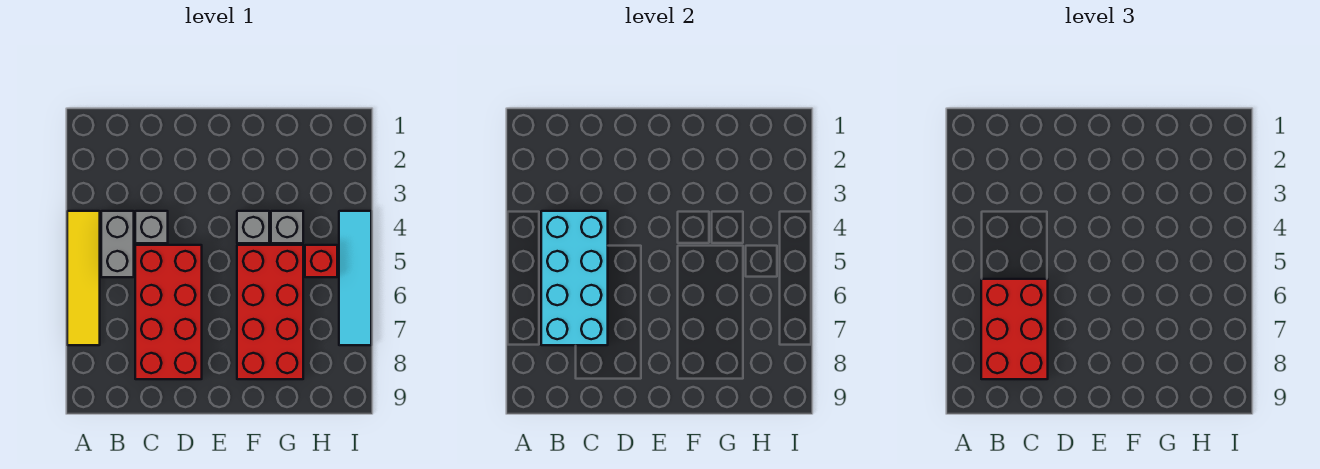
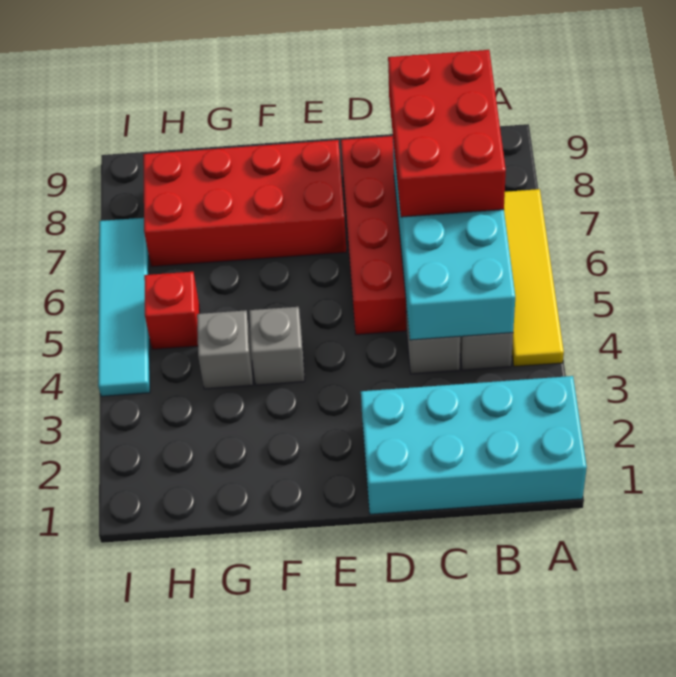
none -> cyan brick A1:D2 level 1
red brick F5:G8 level 1 -> red brick E7:H8 level 1

